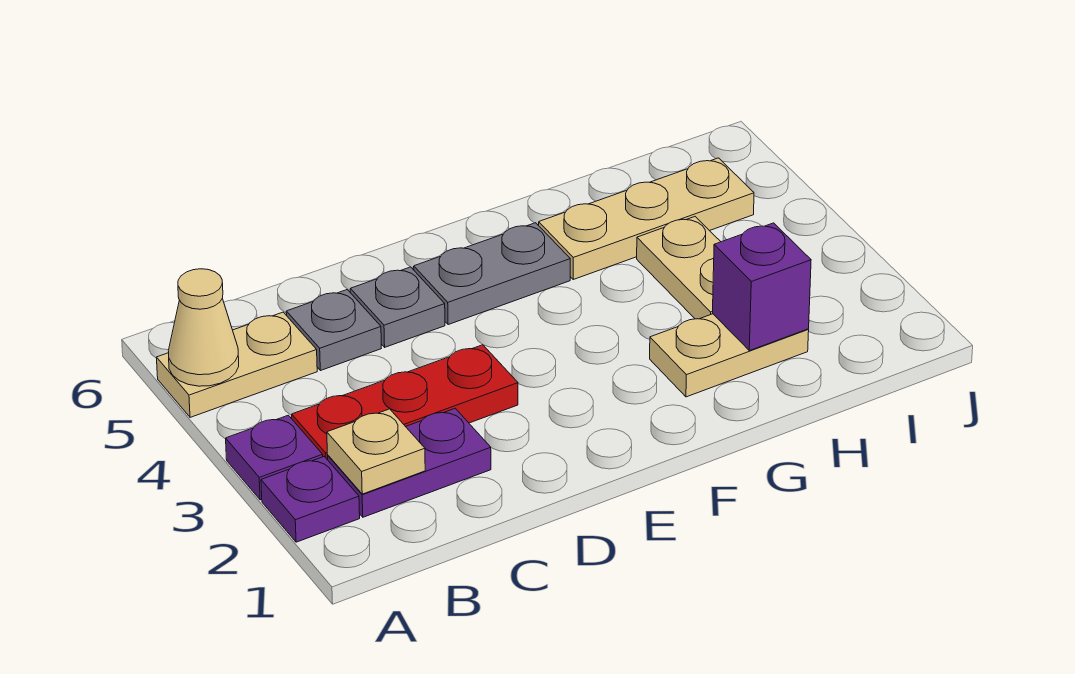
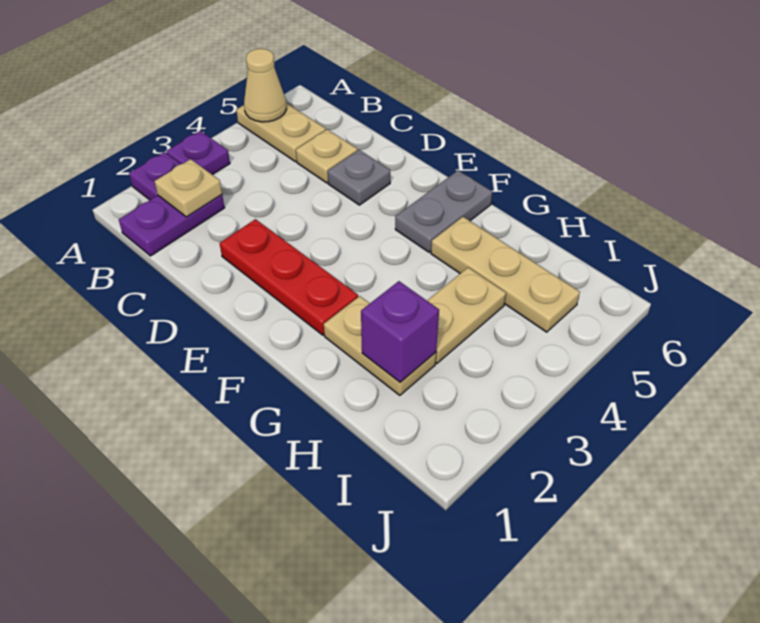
purple plate B2:C2 level 1 -> purple plate B1:B2 level 1
red plate B3:D3 level 1 -> red plate D2:F2 level 1
grey plate C5 level 1 -> tan plate C5 level 1
grey plate E5:F5 level 1 -> grey plate F5:F6 level 1

